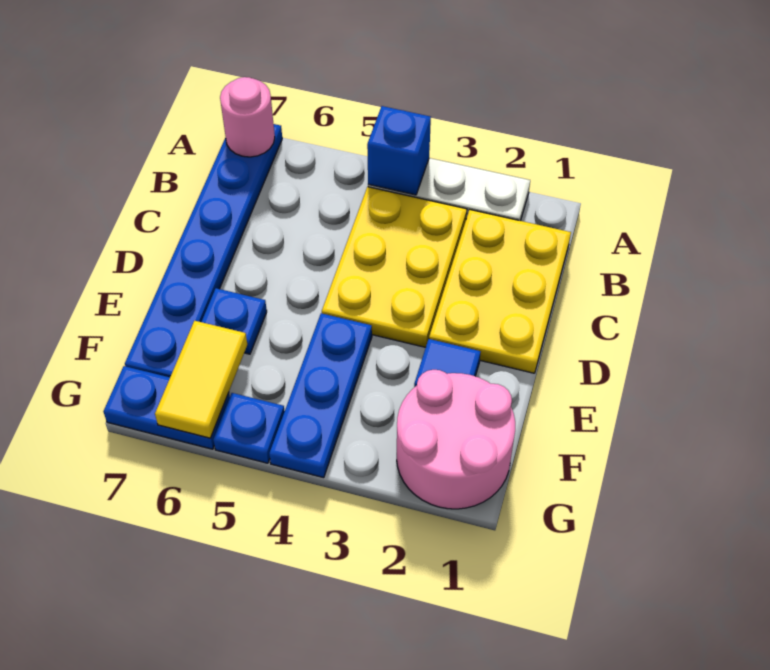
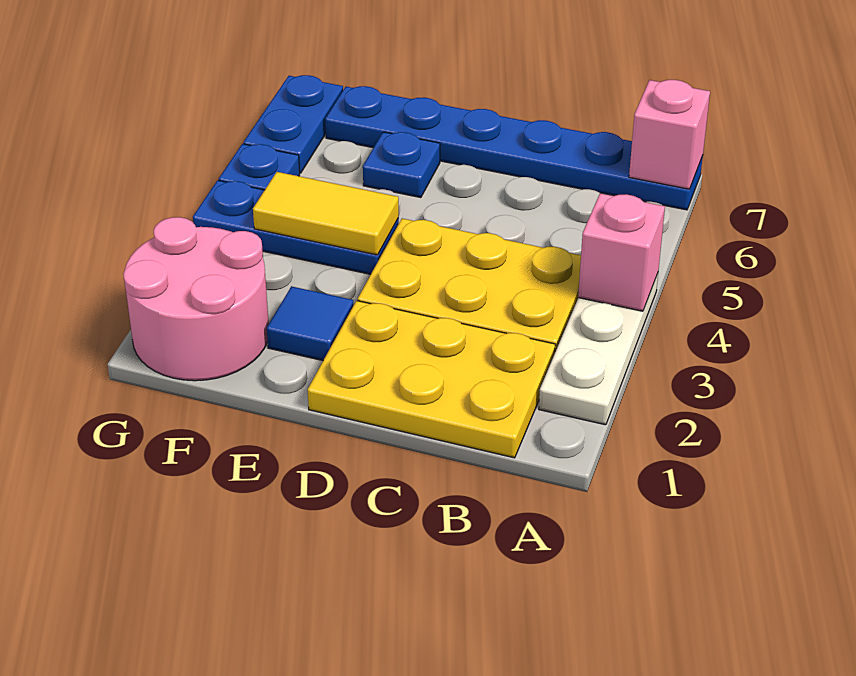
blue brick A4 level 2 -> pink brick A4 level 2
pink round brick A7 level 2 -> pink brick A7 level 2
yellow tile F6:G6 level 2 -> yellow tile E4:F4 level 2

